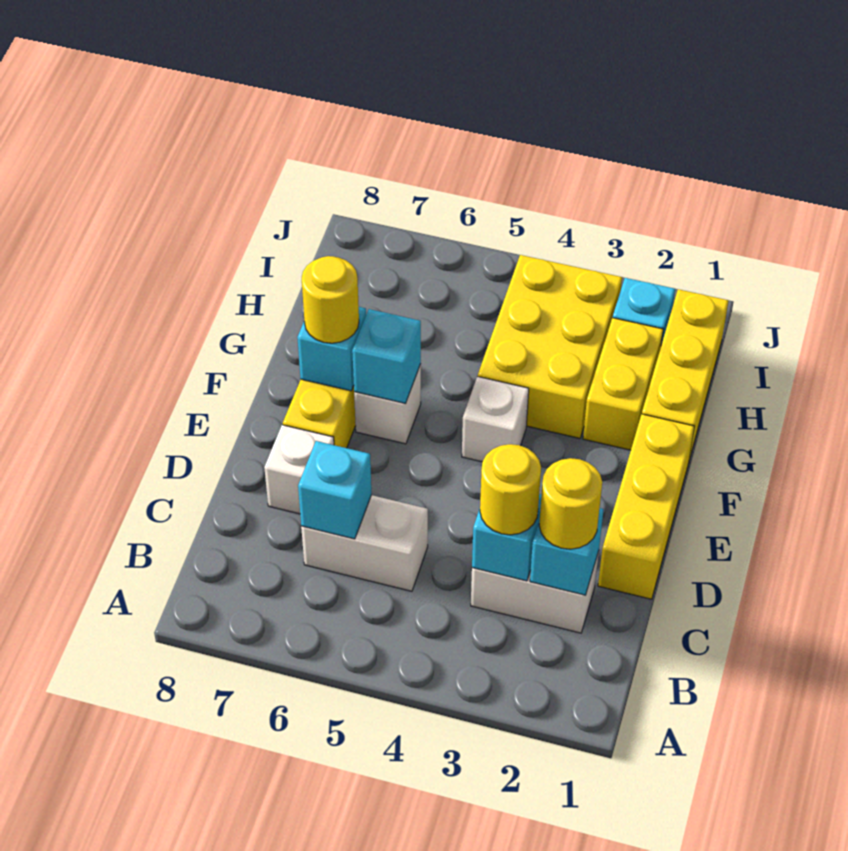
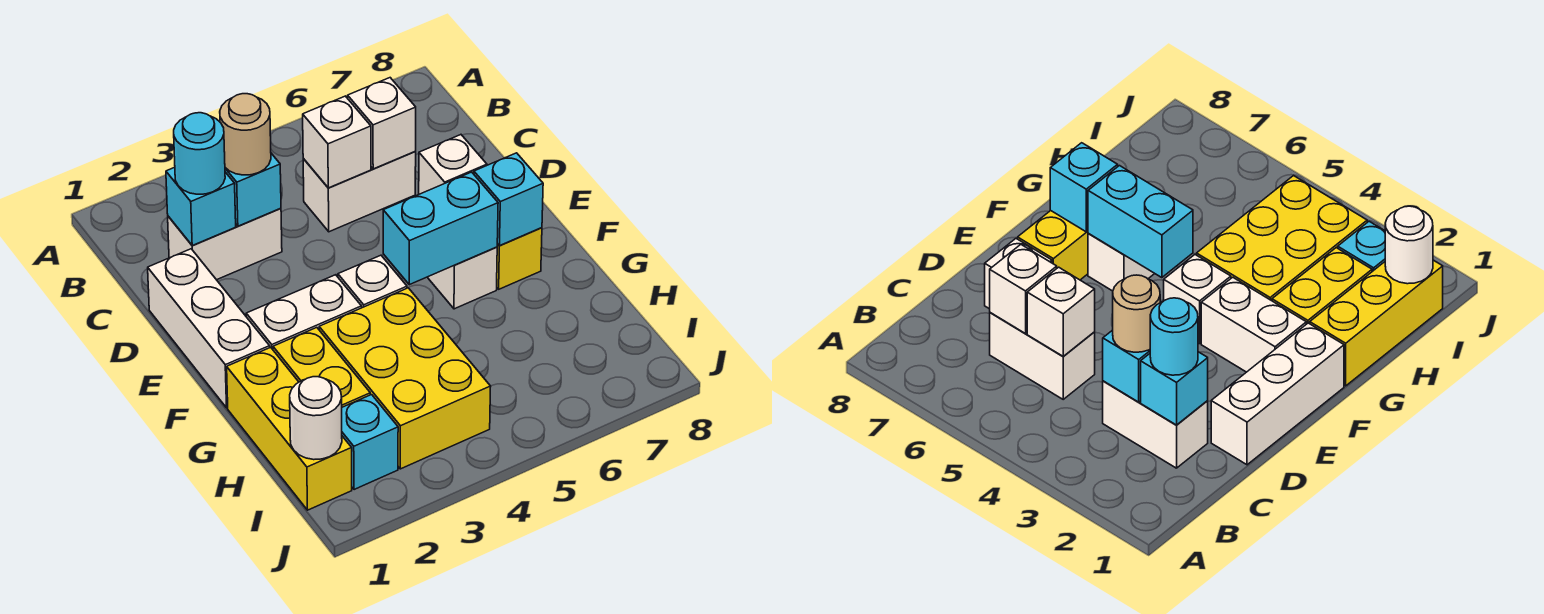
yellow round brick C2 level 3 -> cyan round brick C2 level 3
yellow round brick C3 level 3 -> tan round brick C3 level 3
none -> white brick C5 level 2
cyan brick C6 level 2 -> white brick C6 level 2
yellow brick D1:F1 level 1 -> white brick D1:F1 level 1
none -> white brick F2:F3 level 1
cyan brick F6 level 2 -> cyan brick F5:F6 level 2
yellow round brick F7 level 3 -> none
none -> white round brick I1 level 2

